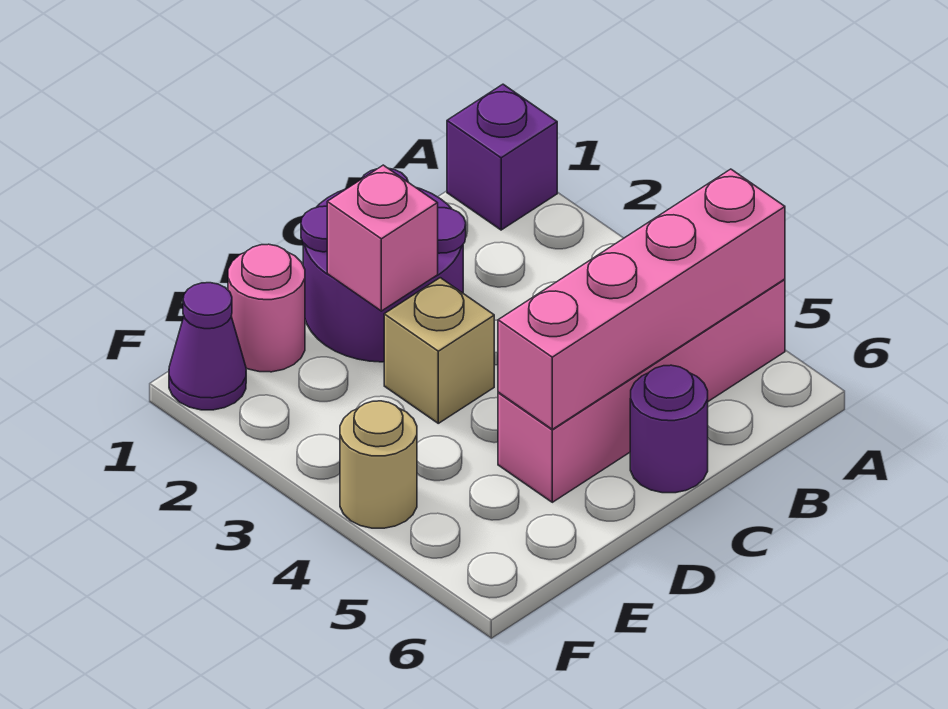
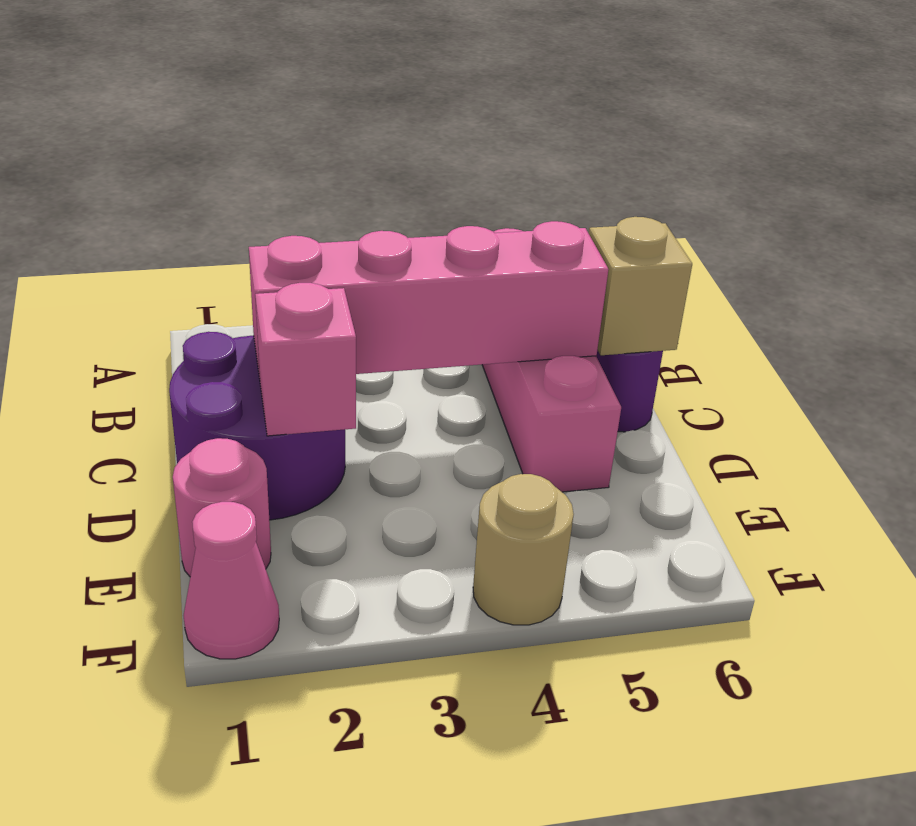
purple brick A1 level 1 -> none
pink brick A5:D5 level 2 -> pink brick C2:C5 level 2
tan brick D3 level 1 -> tan brick C6 level 2
purple cone F1 level 1 -> pink cone F1 level 1

